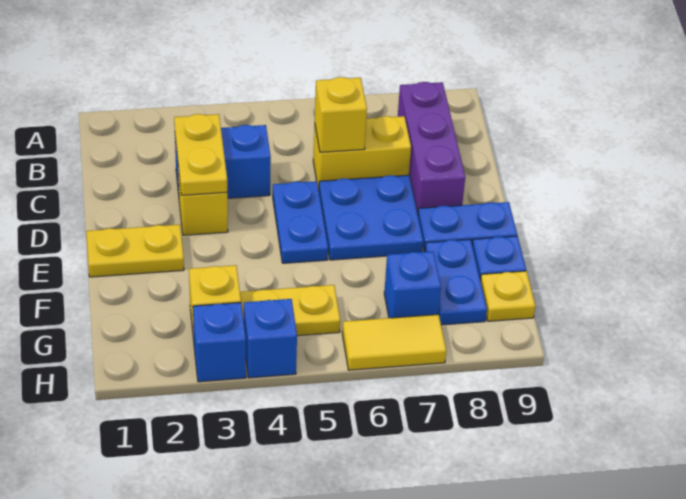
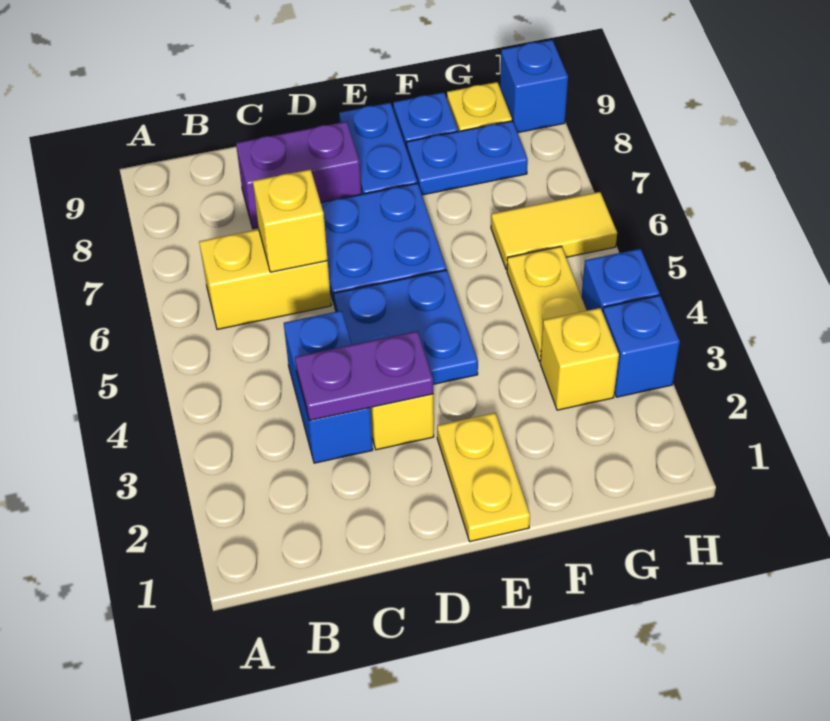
purple brick B8:D8 level 1 -> purple brick C8:D8 level 1
yellow plate C3:D3 level 2 -> purple plate C3:D3 level 2
yellow brick C6:C7 level 1 -> yellow brick B6:C6 level 1
blue plate D5:E5 level 1 -> blue plate D4:E5 level 1
blue brick G7 level 1 -> blue brick H9 level 1
yellow tile H6:H7 level 1 -> yellow tile G6:H6 level 1

